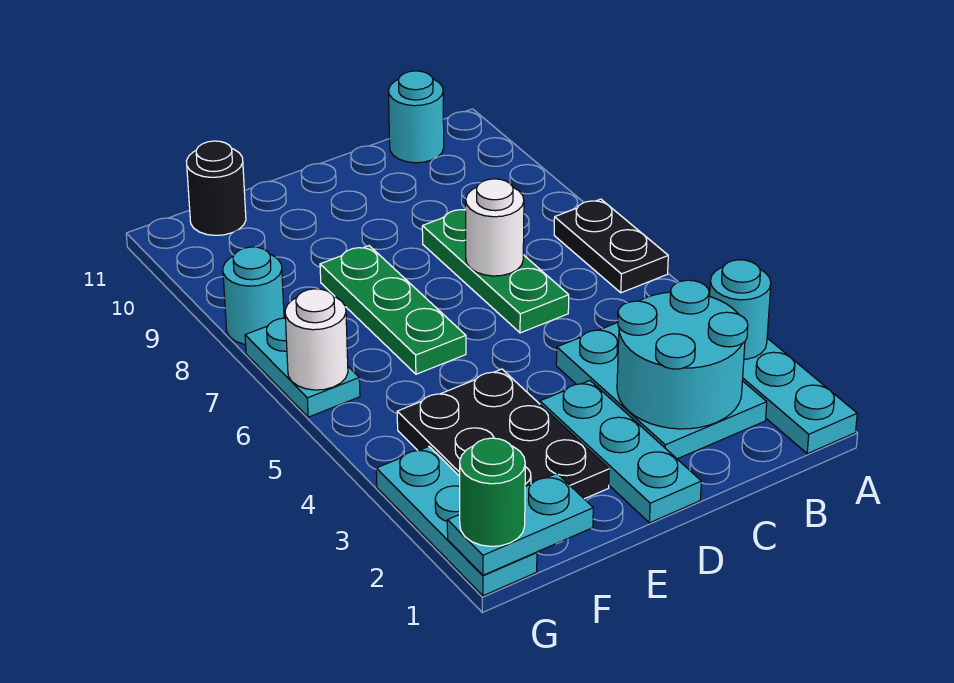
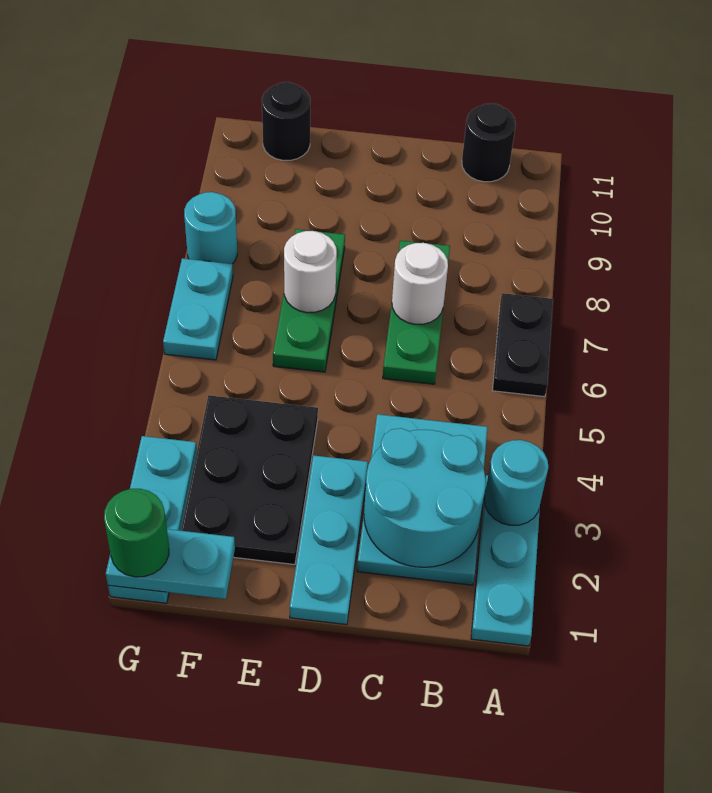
cyan round brick B11 level 1 -> black round brick B11 level 1
white round brick G6 level 2 -> white round brick E7 level 2

